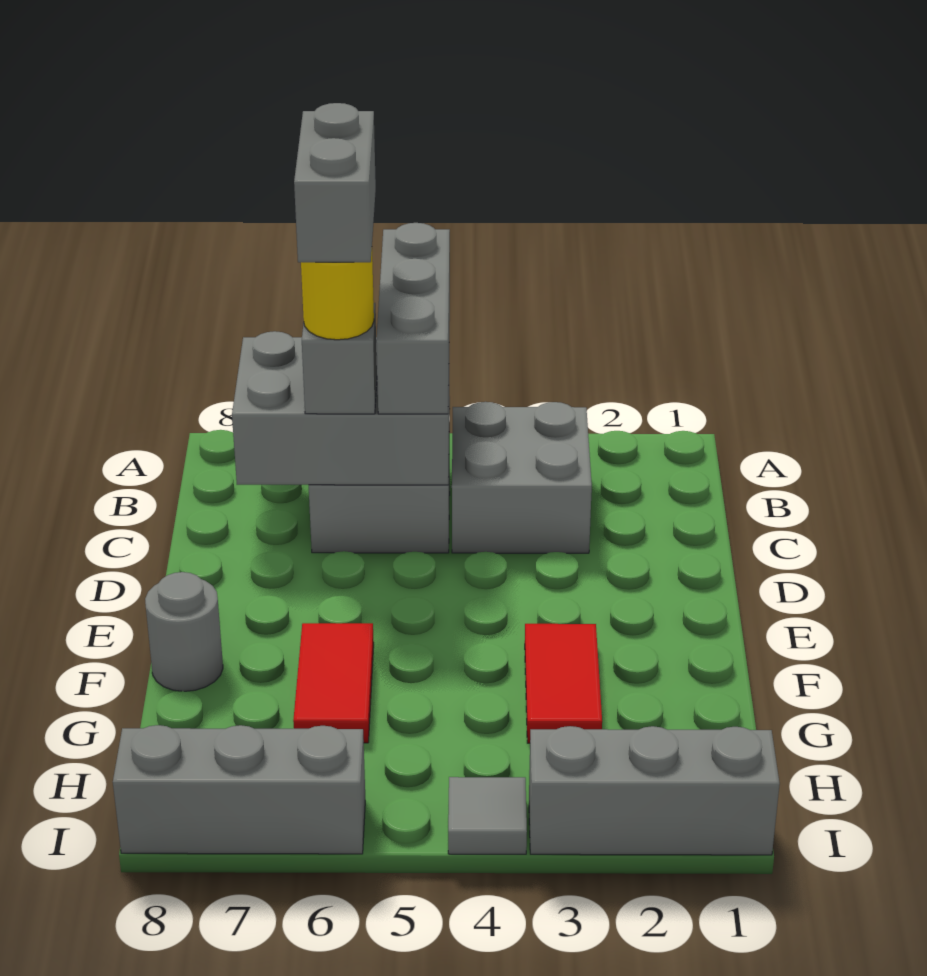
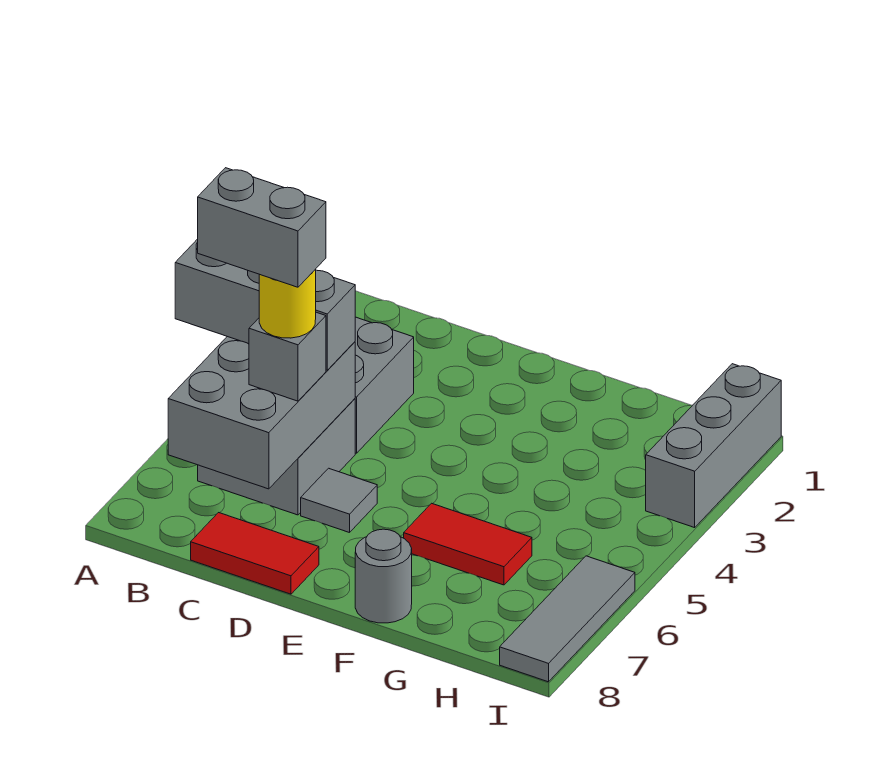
red tile F3:G3 level 1 -> red tile C8:D8 level 1
grey tile I4 level 1 -> grey tile D6 level 1
grey brick I6:I8 level 1 -> grey tile I6:I8 level 1

